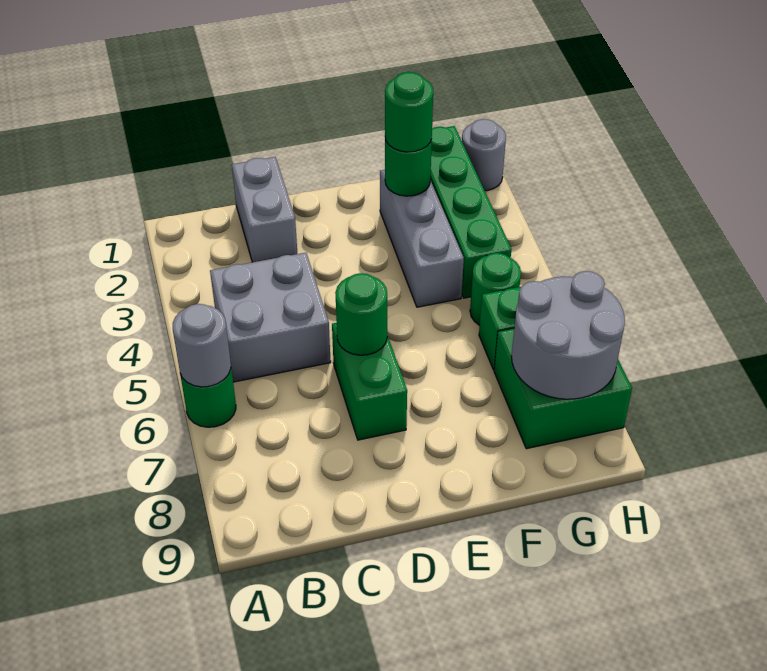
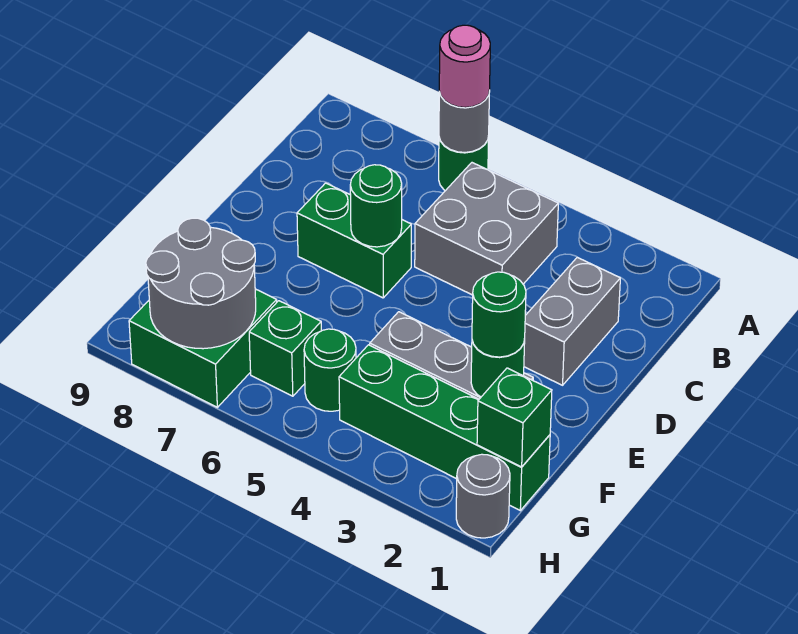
none -> pink round brick A6 level 3
grey brick C1:C2 level 1 -> grey brick C2:D2 level 1
none -> green brick G1 level 2

